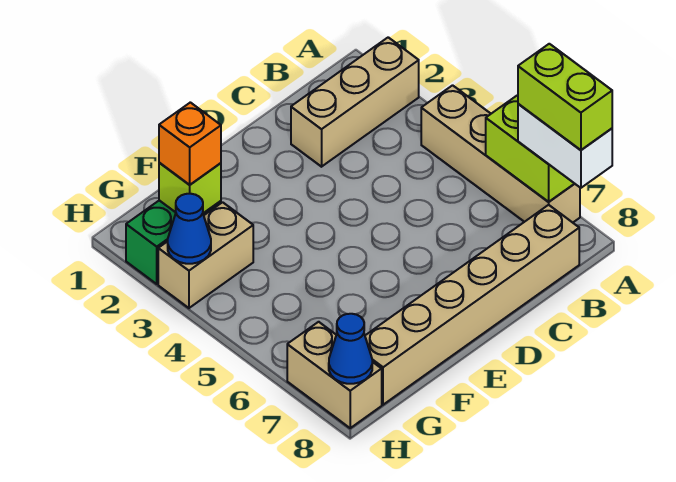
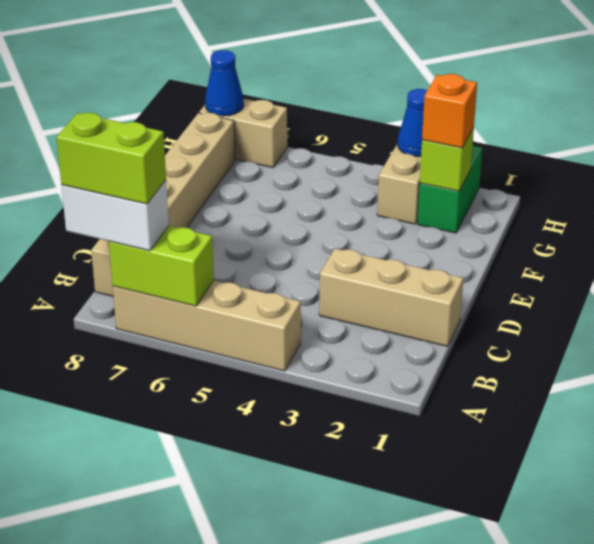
tan brick A2:C2 level 1 -> tan brick C1:C3 level 1

